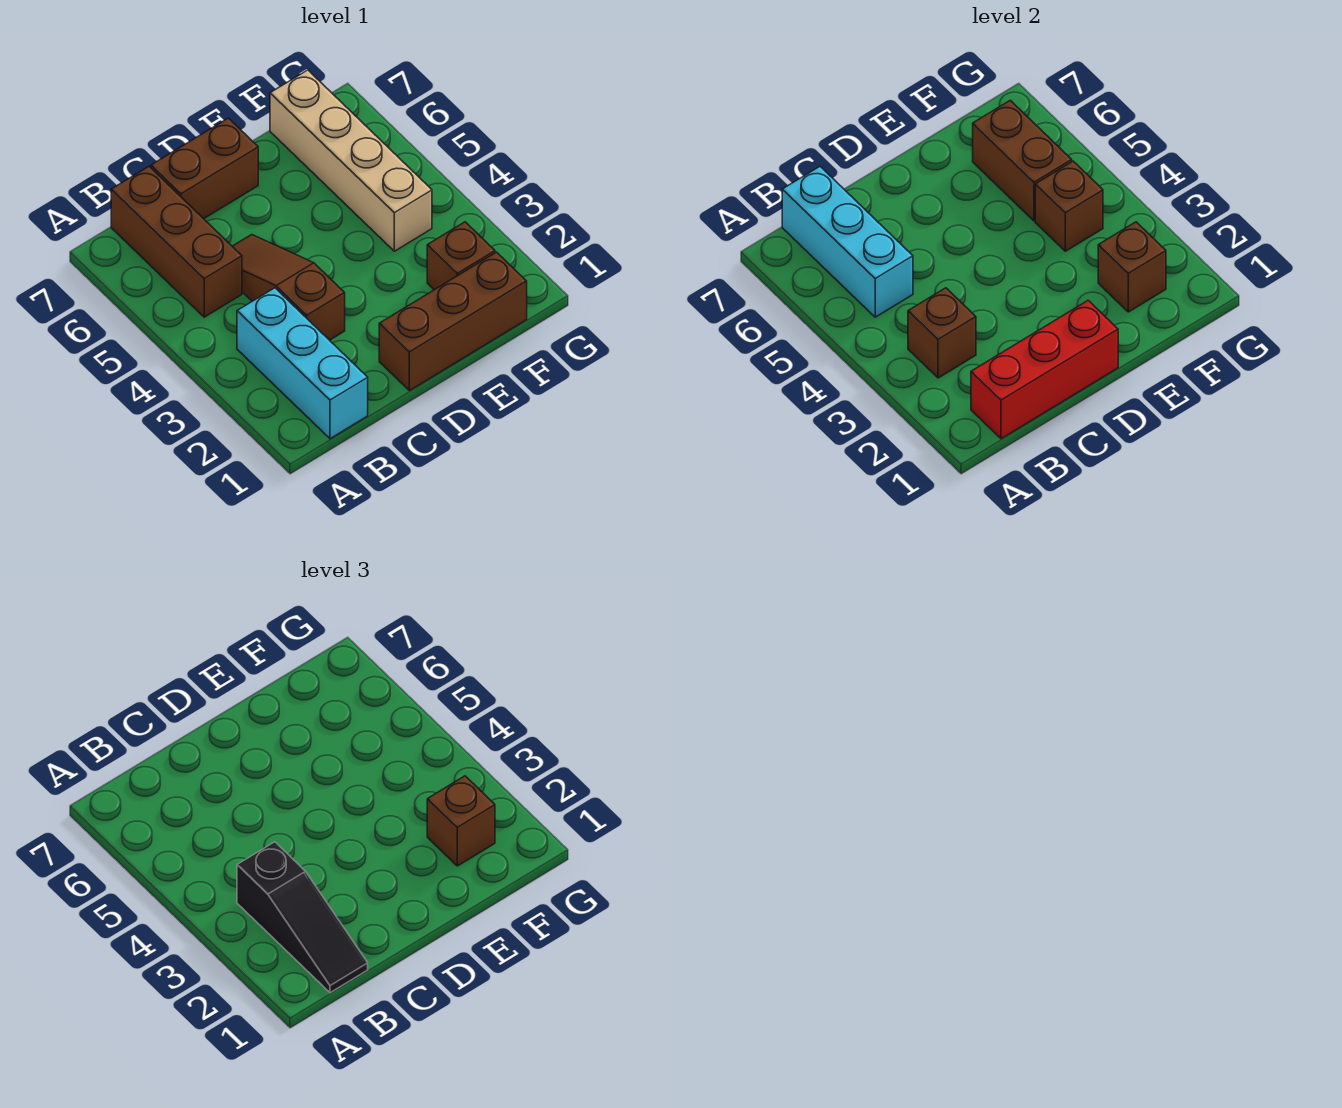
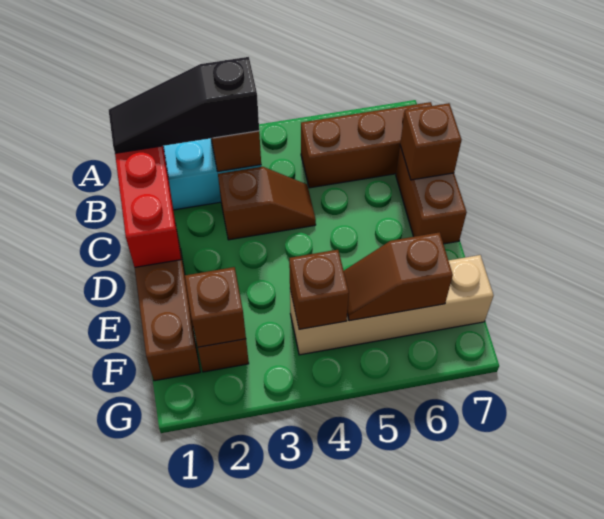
cyan brick B5:B7 level 2 -> none
brown slope C3:C5 level 1 top 3 -> brown slope C3:C4 level 1 top 3
brown brick F2 level 3 -> brown brick C7 level 2
brown brick F5:F6 level 2 -> brown slope F5:F6 level 2 top 6

